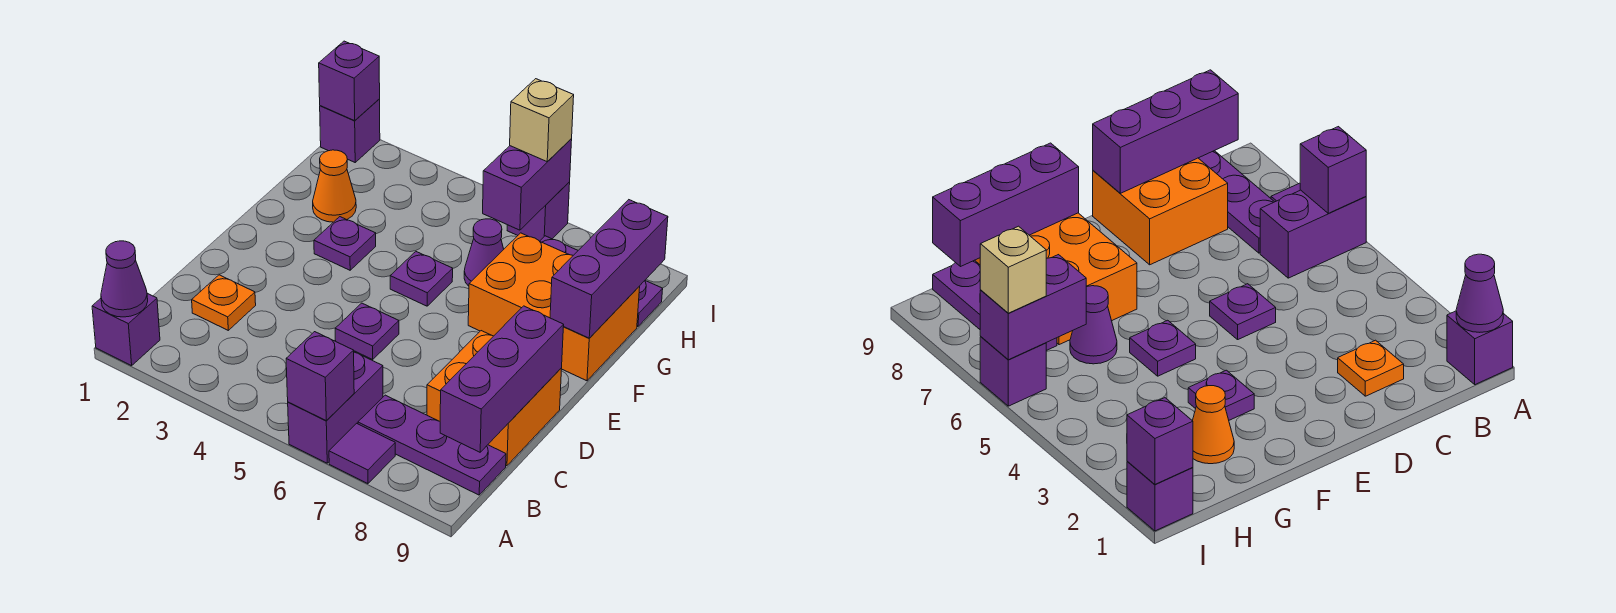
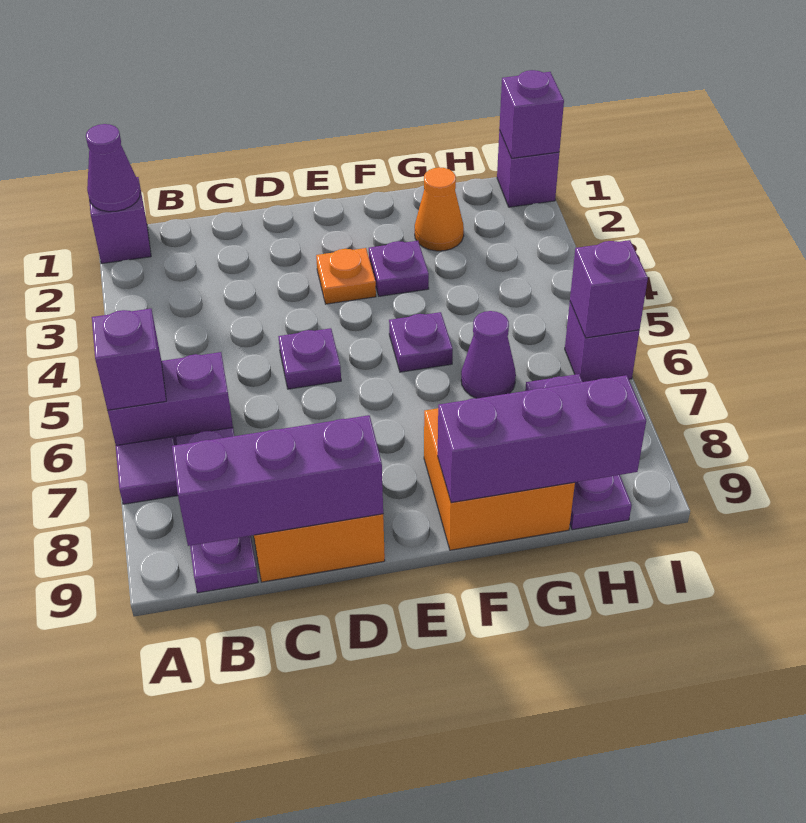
orange plate C2 level 1 -> orange plate E3 level 1
orange brick F7:G9 level 1 -> orange brick F8:G9 level 1
purple brick H6:I6 level 2 -> purple brick I6 level 2
tan brick I6 level 3 -> none

